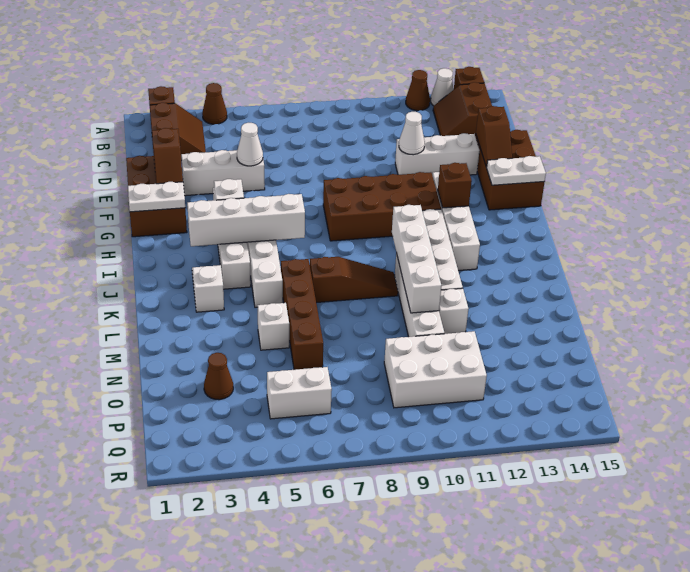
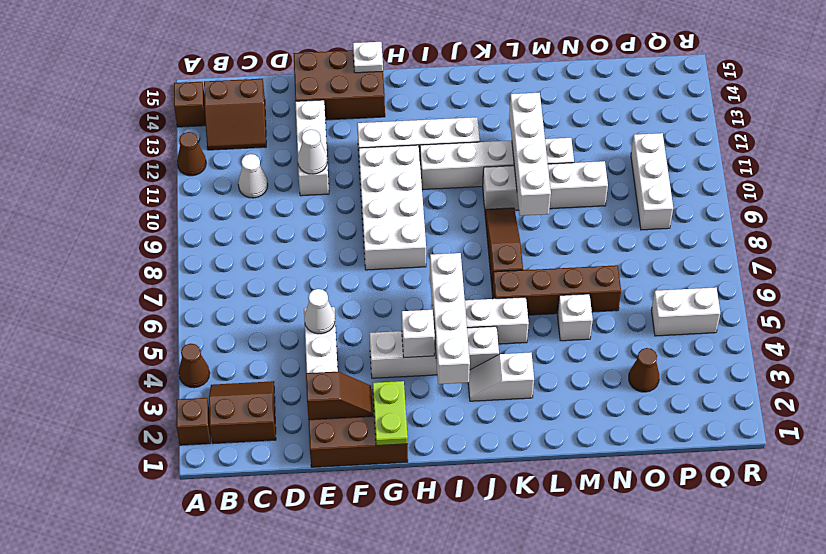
white cone A13 level 1 -> white cone C11 level 1
brown slope E14:F14 level 2 top E -> none
white plate G1:G2 level 2 -> lime plate G1:G2 level 2
brown brick G8:H11 level 1 -> white brick G8:H11 level 1
white plate G14:G15 level 2 -> white plate G15 level 2
brown brick H12 level 2 -> none
white brick J10:M10 level 2 -> white brick L9:L12 level 2
white brick O9:P11 level 1 -> white brick P9:P11 level 1
white brick P5:P6 level 1 -> white brick P5:Q5 level 1

